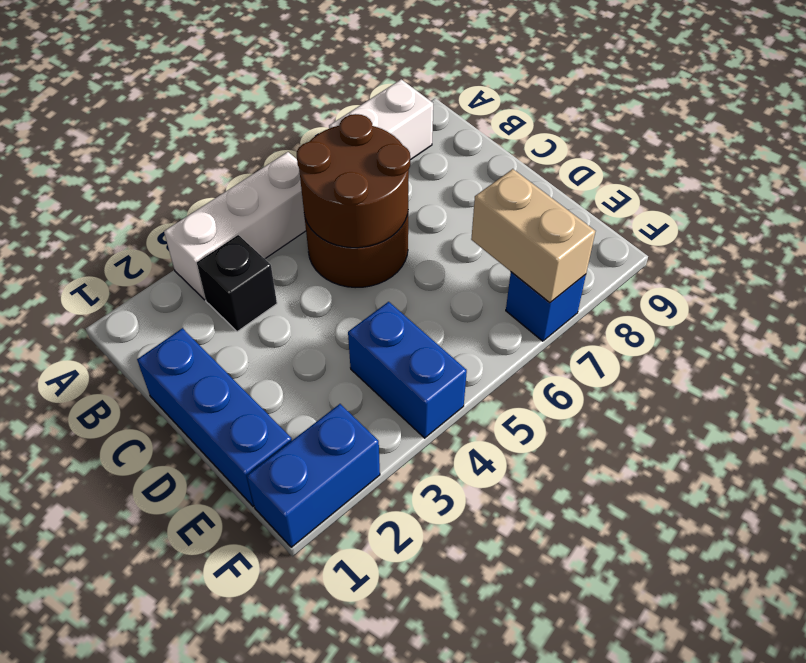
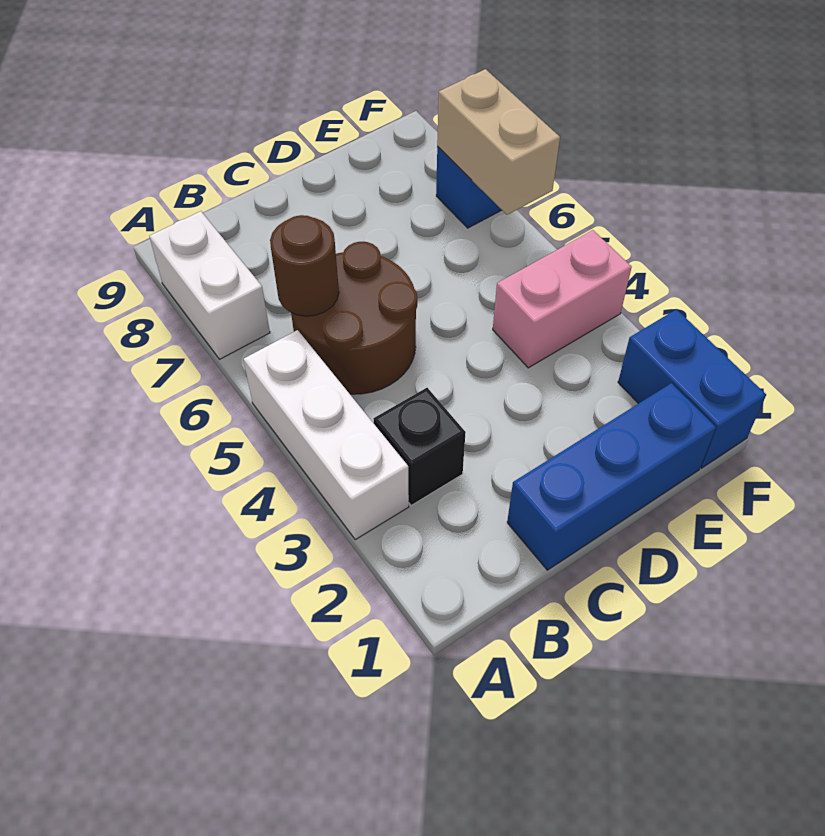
brown round brick B5:C6 level 2 -> brown round brick B6 level 2
blue brick E4:F4 level 1 -> pink brick E4:F4 level 1
tan brick E7:F7 level 2 -> tan brick F6:F7 level 2

